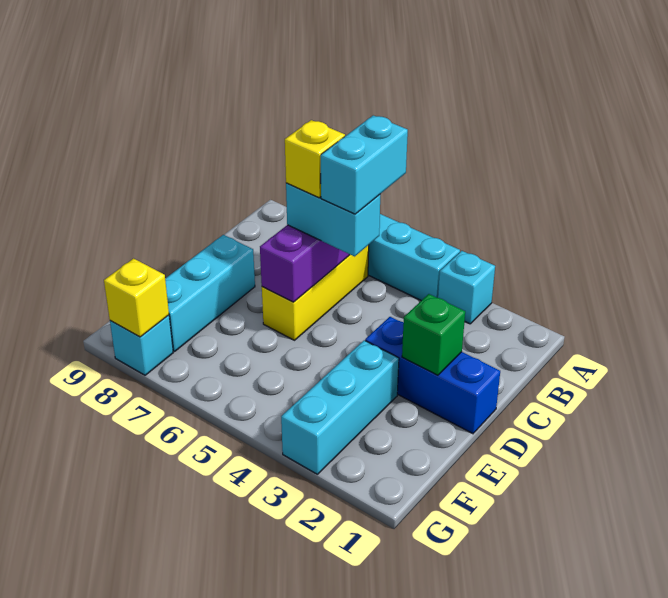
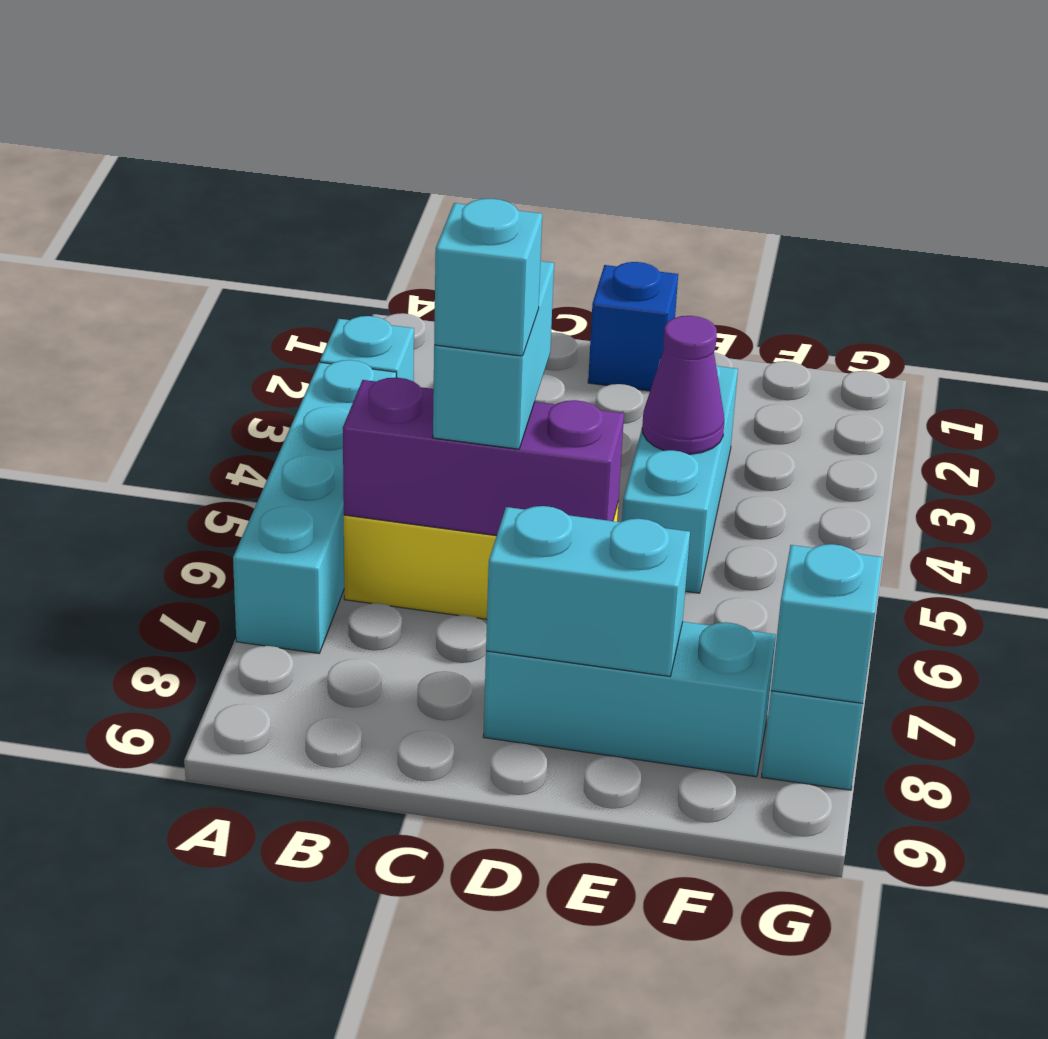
cyan brick B5:C5 level 4 -> cyan brick D8:E8 level 2
yellow brick C6 level 4 -> cyan brick C6 level 4
blue brick D1:D3 level 1 -> blue brick D1 level 1
green brick D2 level 2 -> none
cyan brick E3:G3 level 1 -> cyan brick E3:E5 level 1
none -> purple cone E4 level 2
yellow brick G8 level 2 -> cyan brick G8 level 2

